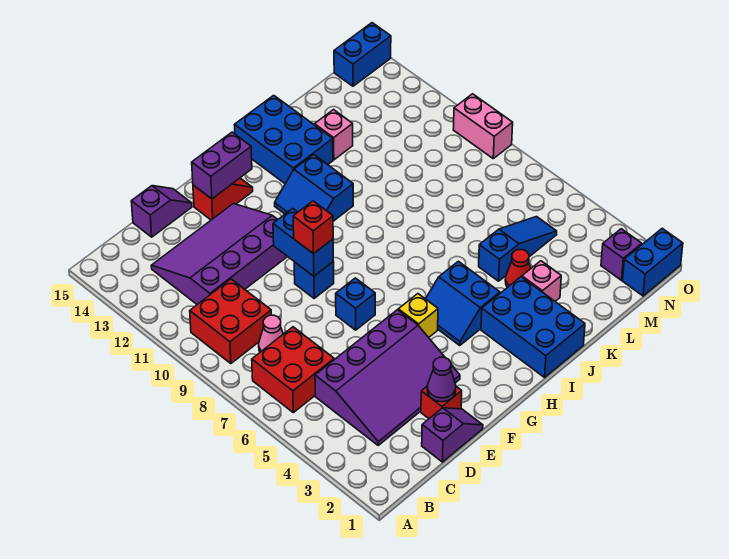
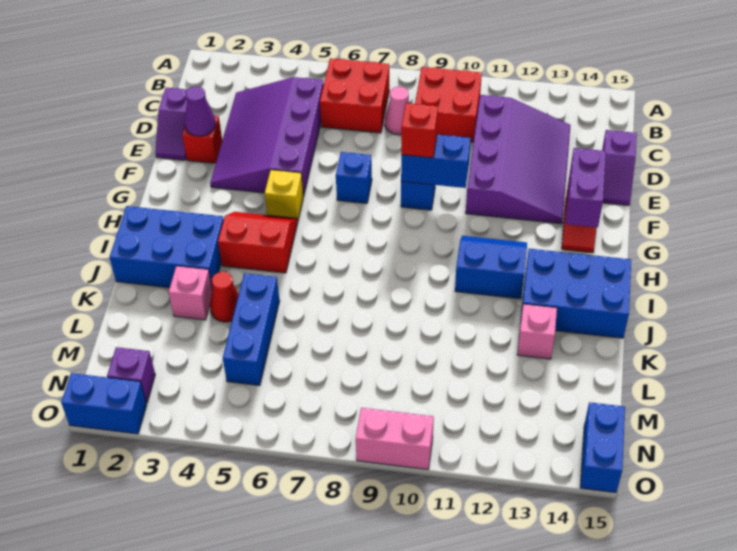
blue slope H4:I5 level 1 top I -> red slope H4:I5 level 1 top I
blue slope K5:M5 level 1 top K -> blue brick K5:M5 level 1
blue brick N1:O1 level 1 -> blue brick O1:O2 level 1

